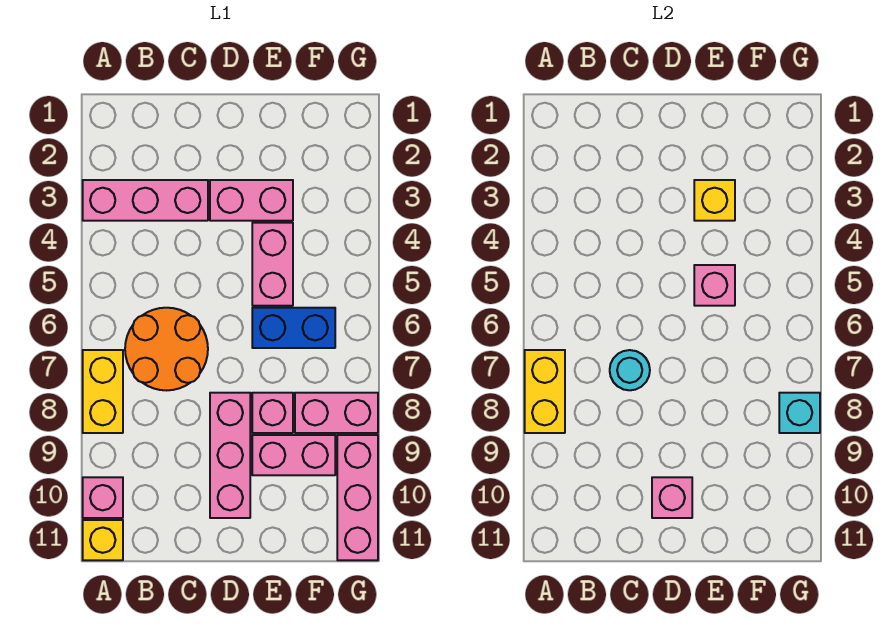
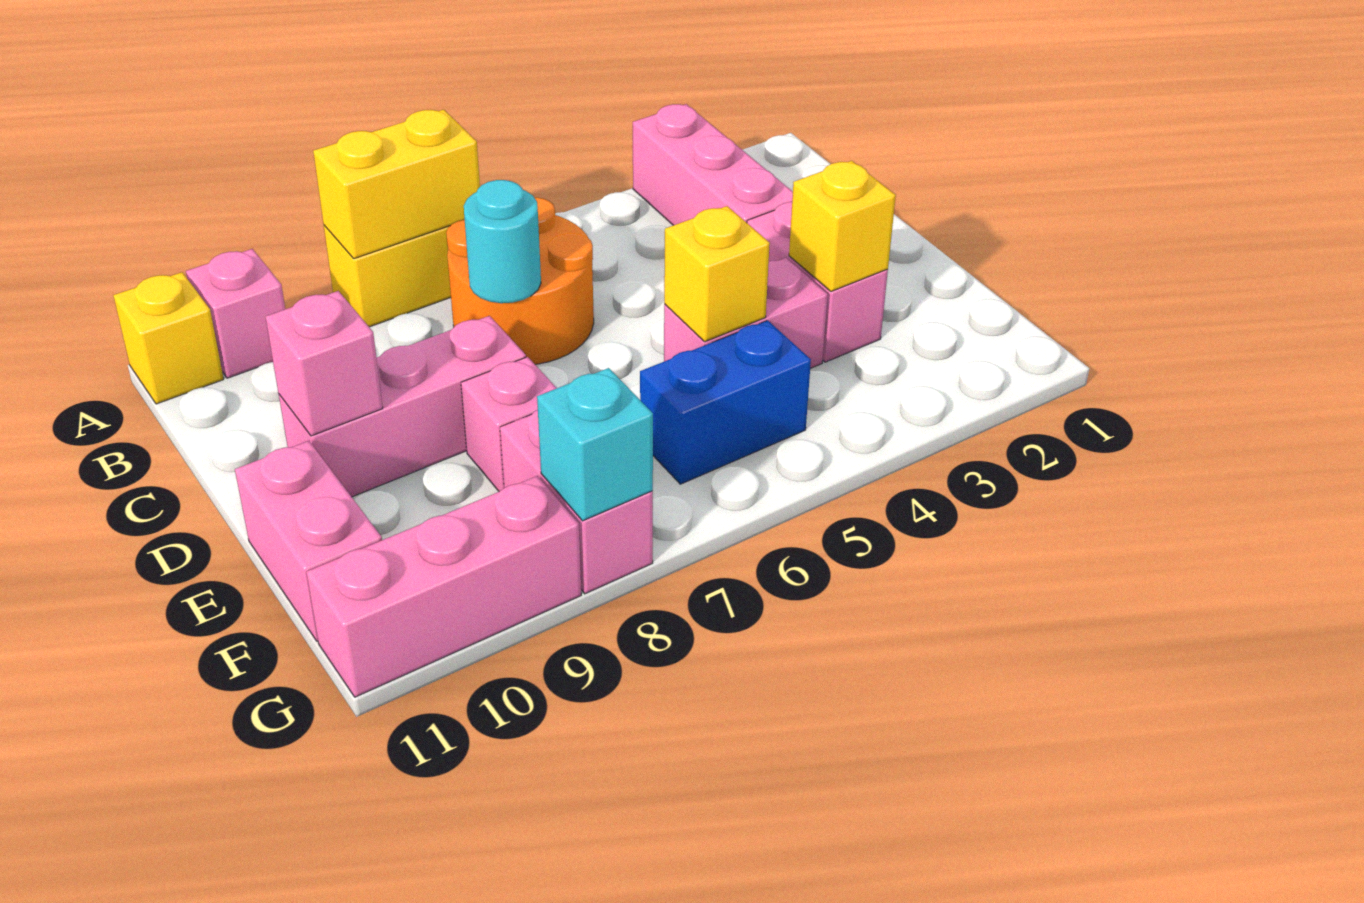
pink brick E5 level 2 -> yellow brick E5 level 2
blue brick E6:F6 level 1 -> blue brick F5:F6 level 1
pink brick E9:F9 level 1 -> pink brick E11:F11 level 1

